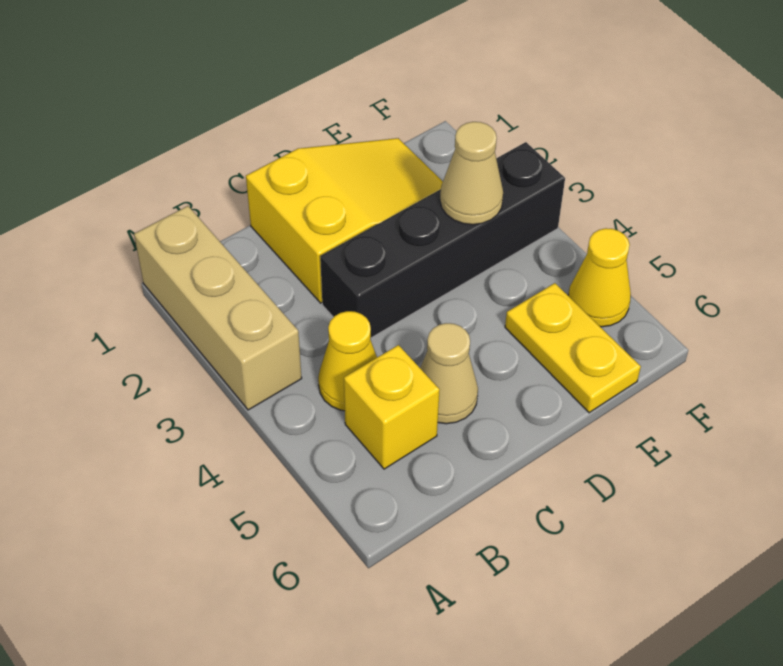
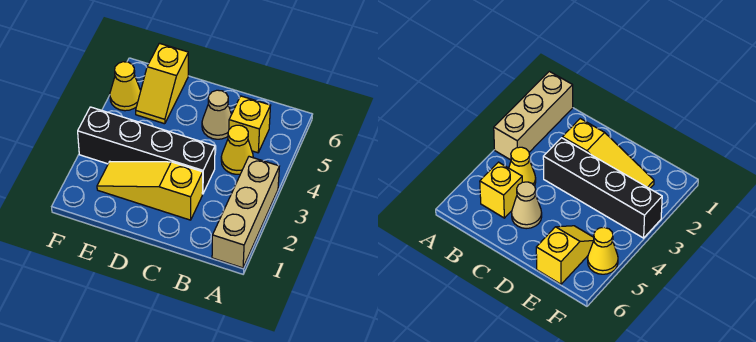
yellow slope C1:E2 level 1 top C -> yellow slope C2:E2 level 1 top C
tan cone E3 level 2 -> none
yellow plate E5:E6 level 1 -> yellow slope E5:E6 level 1 top 6

